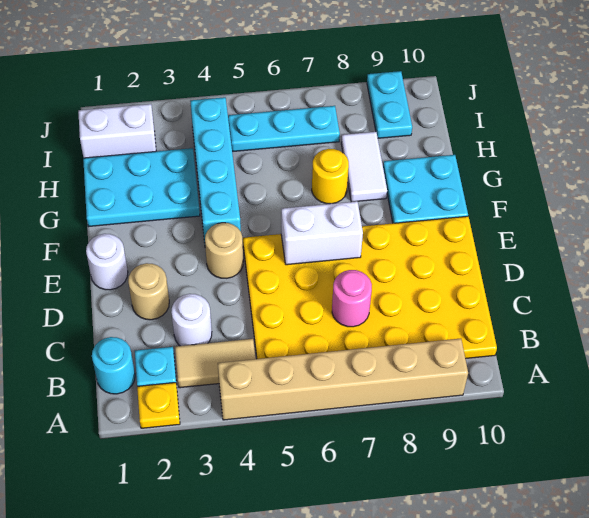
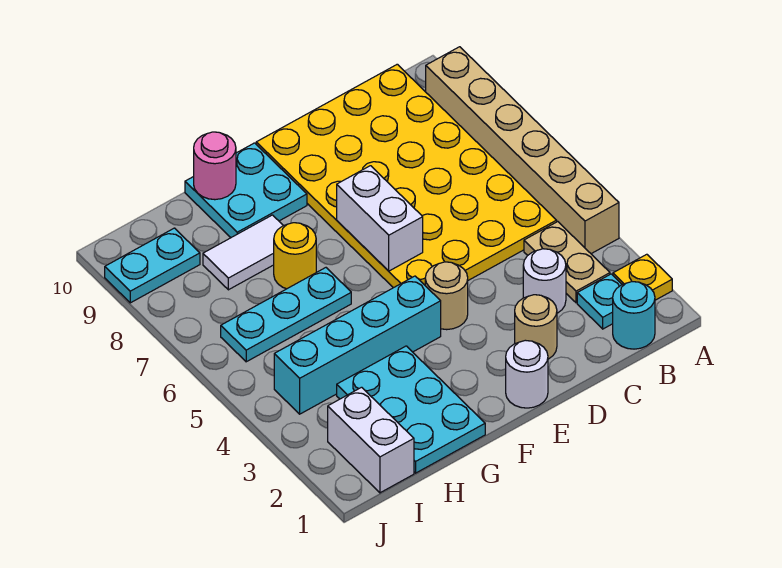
tan tile B3:B4 level 1 -> tan plate B3:B4 level 1
pink round brick C7 level 2 -> pink round brick G10 level 2
cyan plate I5:I7 level 1 -> cyan plate G6:I6 level 1

